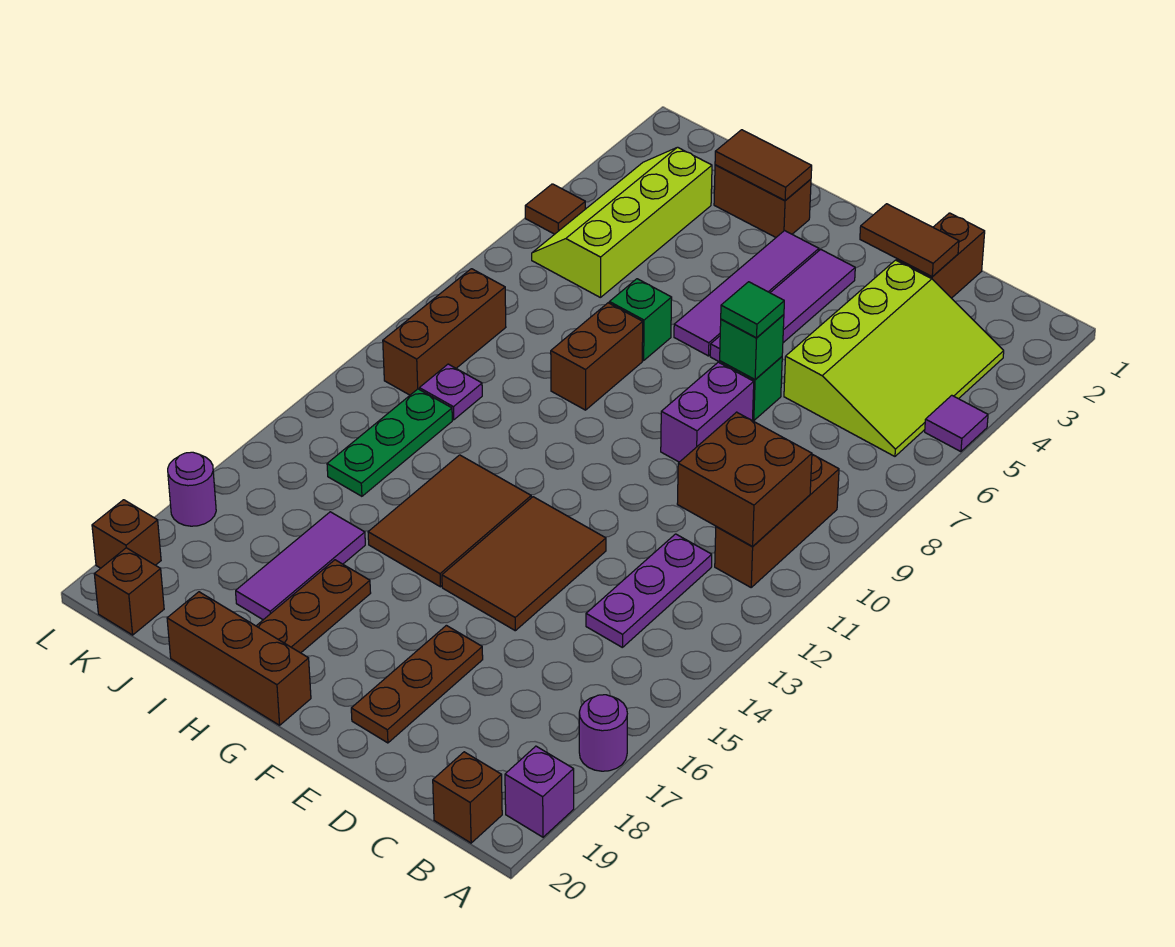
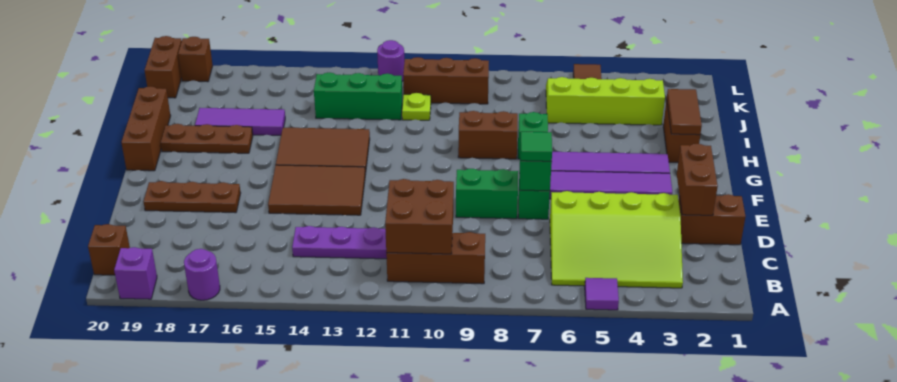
brown tile D2:E2 level 2 -> brown brick D2:E2 level 2
purple brick E8:E9 level 1 -> green brick E8:E9 level 1
purple plate J11 level 1 -> lime plate J11 level 1
green plate J12:J14 level 1 -> green brick J12:J14 level 1
brown brick K20 level 1 -> brown brick K20:L20 level 1
purple round brick L17 level 1 -> purple round brick L12 level 1

